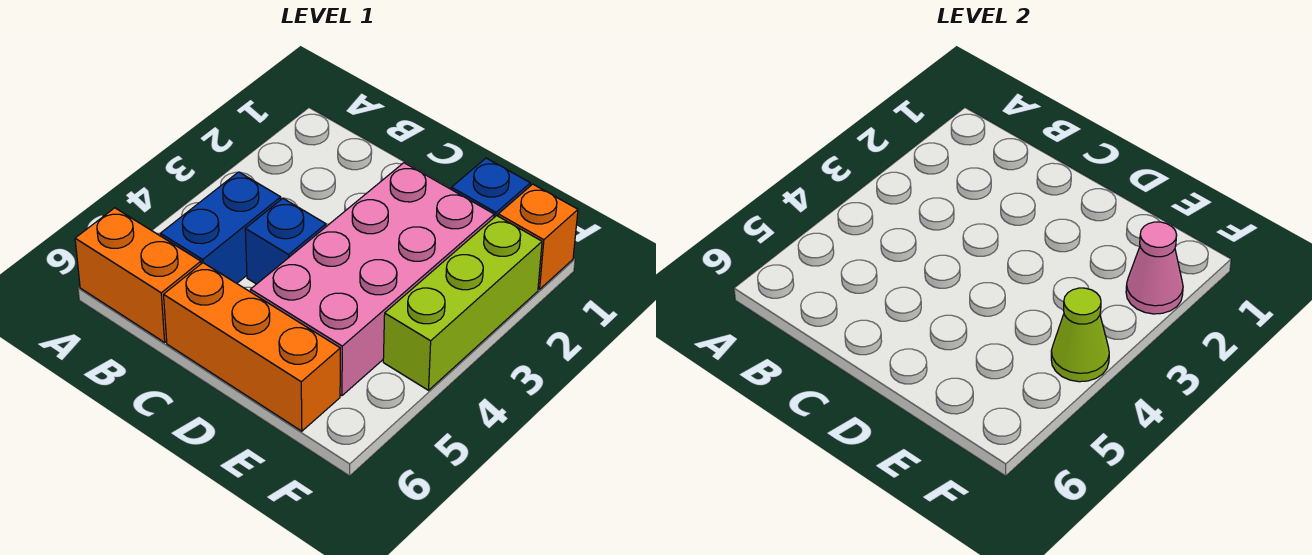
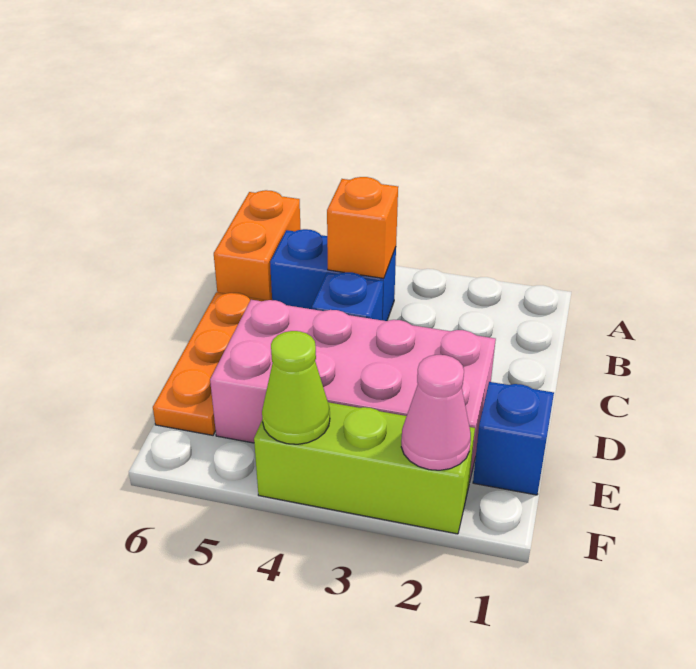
orange brick C6:E6 level 1 -> orange plate C6:E6 level 1
orange brick F1 level 1 -> orange brick B4 level 2

